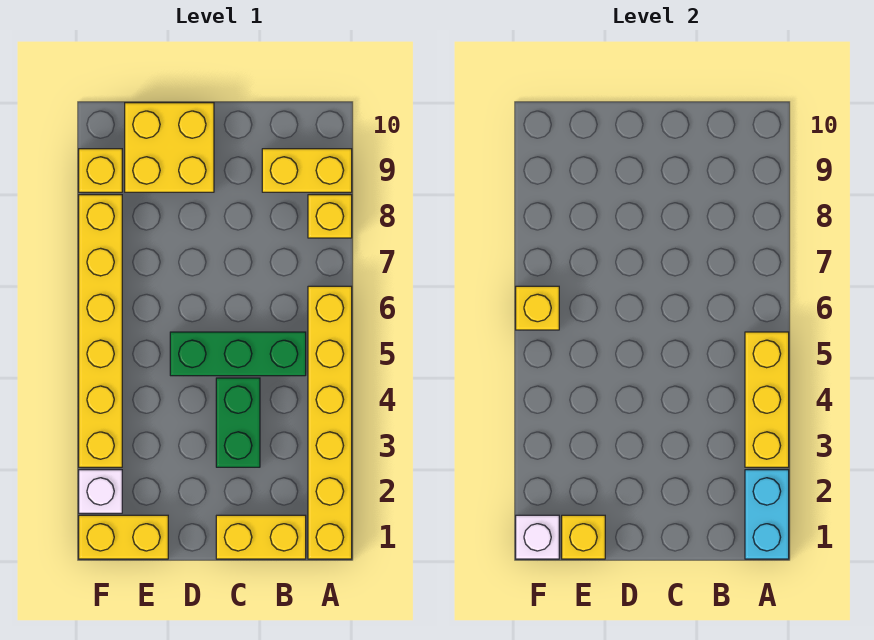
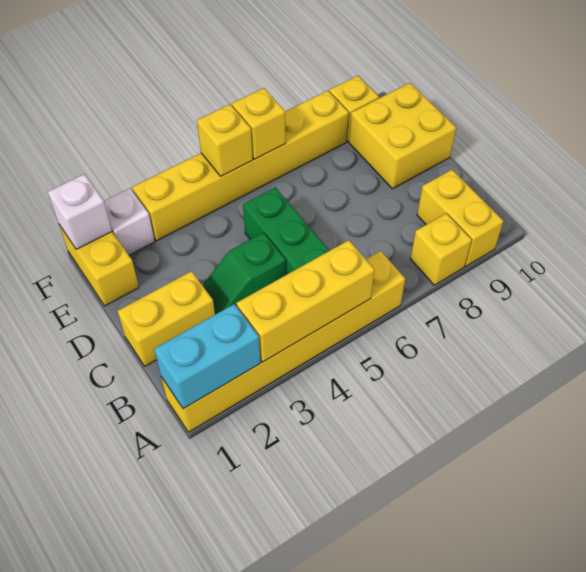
yellow brick B1:C1 level 1 -> yellow brick C1:C2 level 1
green brick C3:C4 level 1 -> green slope C3:C4 level 1 top 4
yellow brick E1 level 2 -> yellow brick F5 level 2

